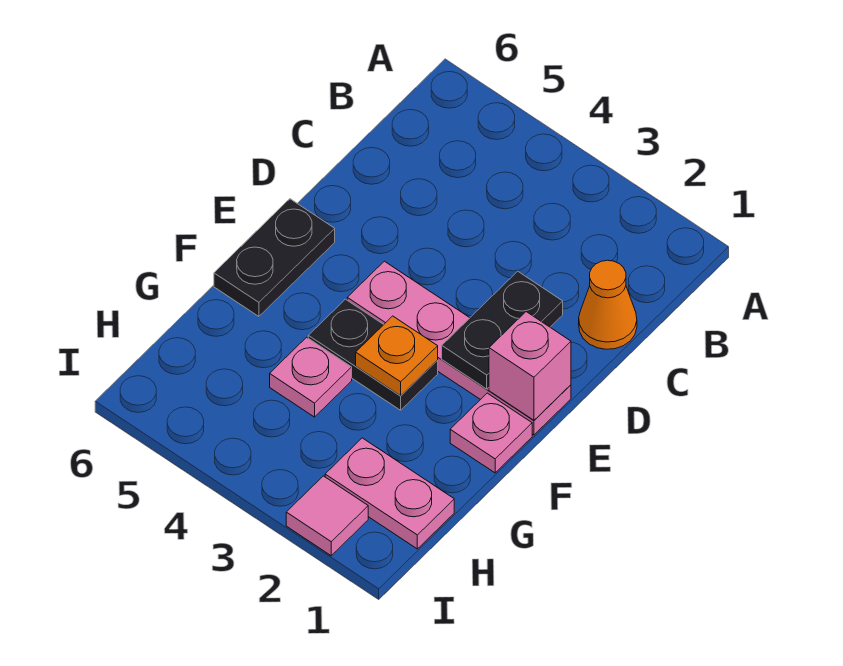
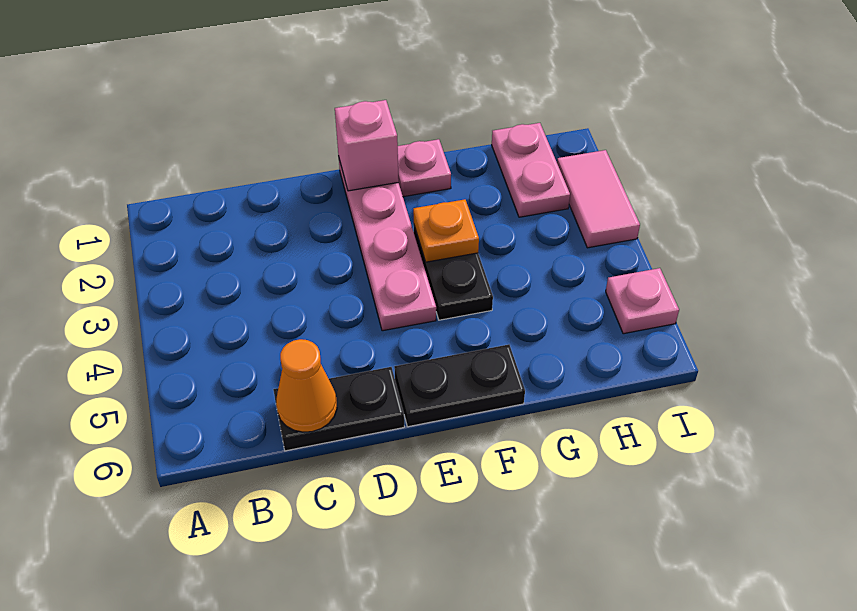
orange cone C1 level 1 -> orange cone C6 level 2
black plate D2:E2 level 2 -> black plate C6:D6 level 1
pink plate G4 level 1 -> pink plate I5 level 1
pink tile I2 level 1 -> pink tile I2:I3 level 1

